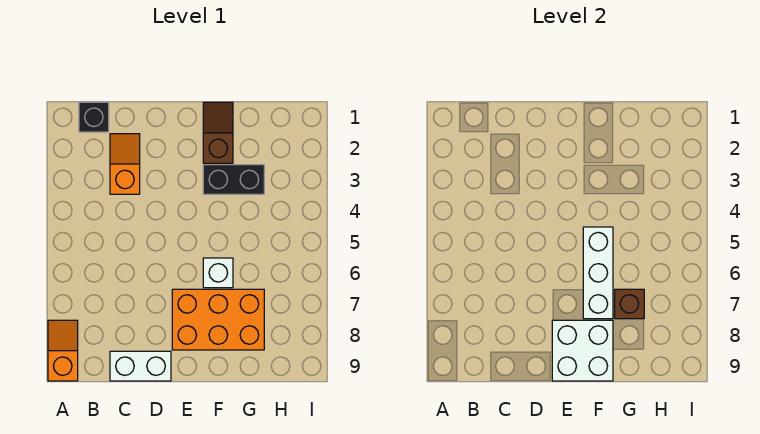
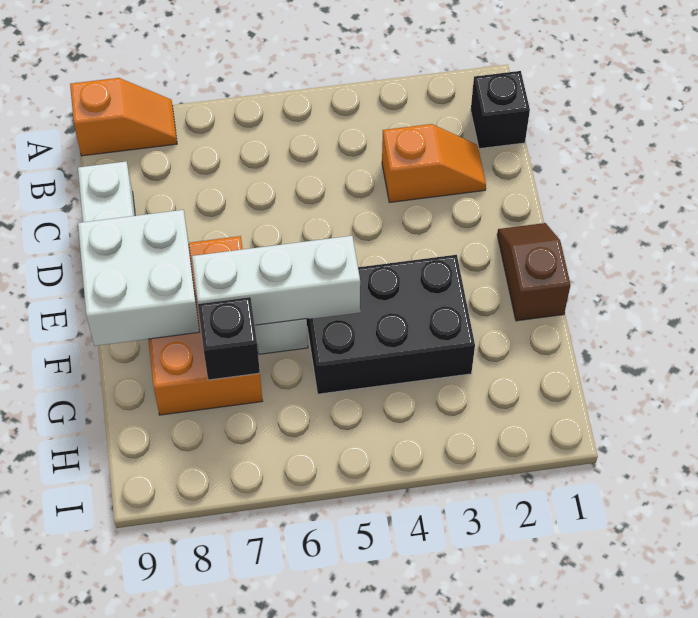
brown slope F1:F2 level 1 top 2 -> brown slope E1:F1 level 1 top F
black brick F3:G3 level 1 -> black brick F3:G5 level 1
brown brick G7 level 2 -> black brick G7 level 2

